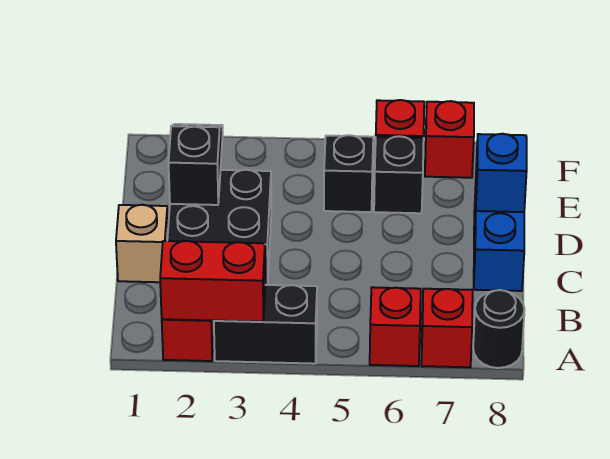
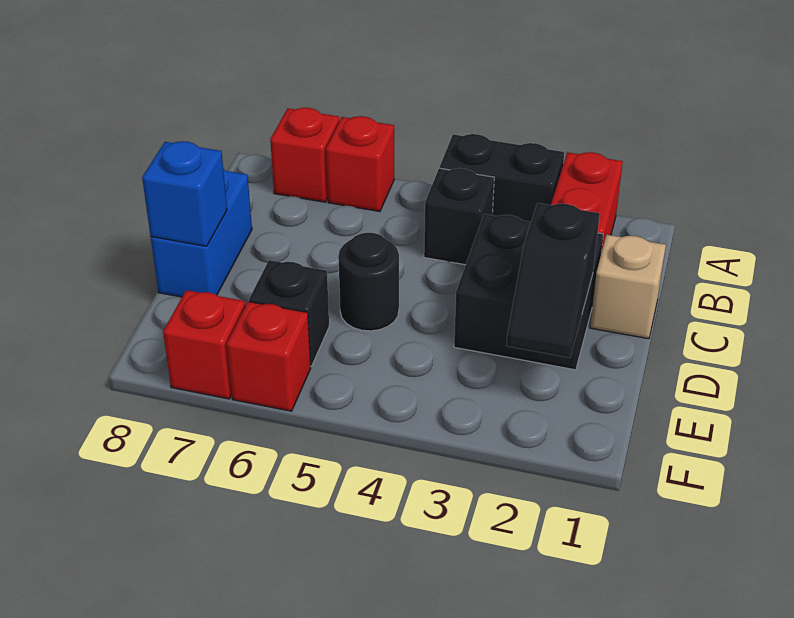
red brick A2:A3 level 2 -> none
black round brick A8 level 1 -> black round brick D5 level 1
black brick E5 level 1 -> black brick B4 level 1

